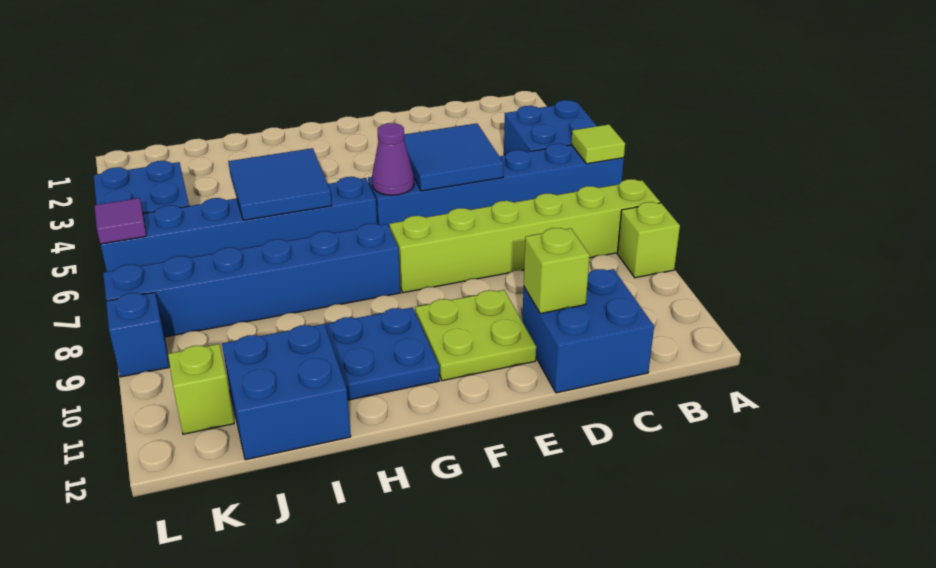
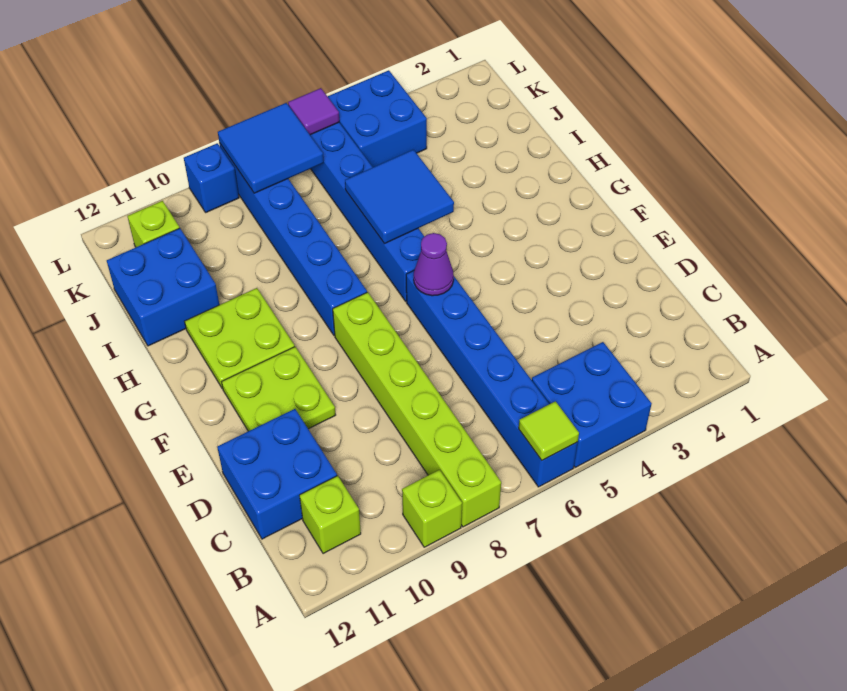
blue tile D5:E6 level 2 -> blue tile K7:L8 level 2
lime brick D11 level 2 -> lime brick B11 level 1
blue plate G10:H11 level 1 -> lime plate G10:H11 level 1

